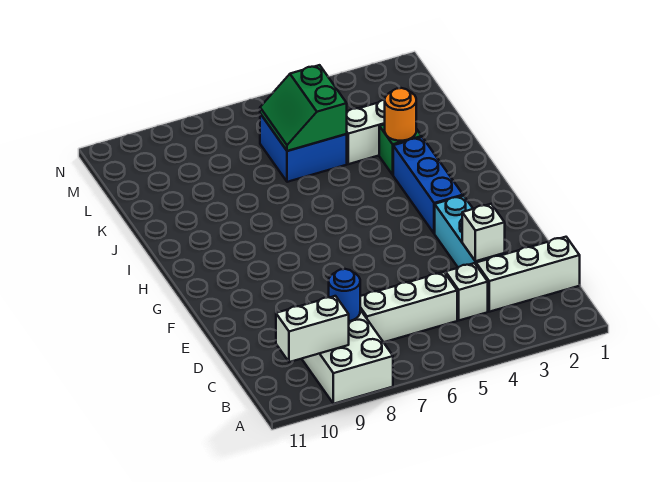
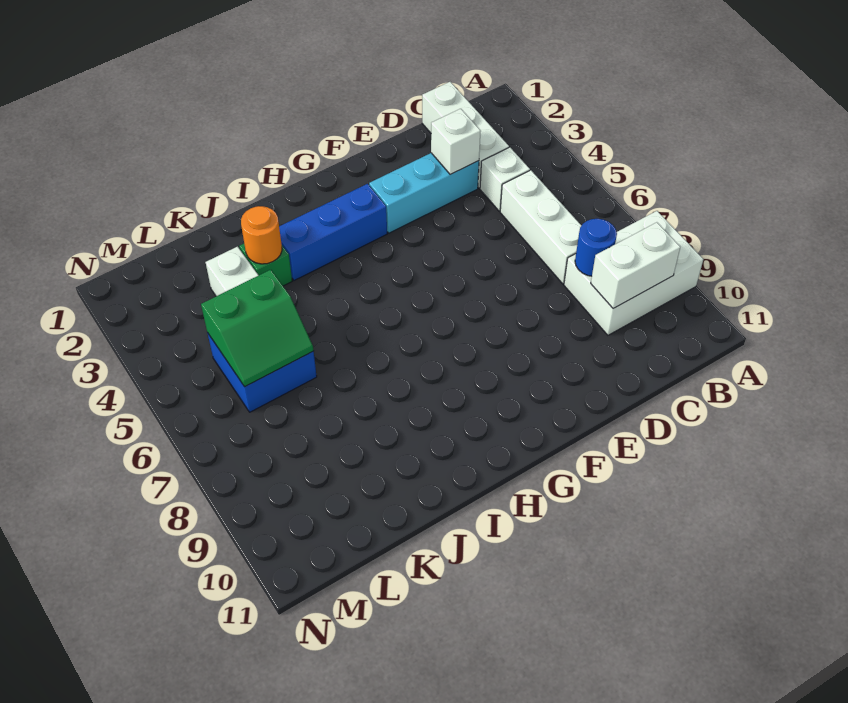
white brick B9:B10 level 2 -> white brick B9:C9 level 2

